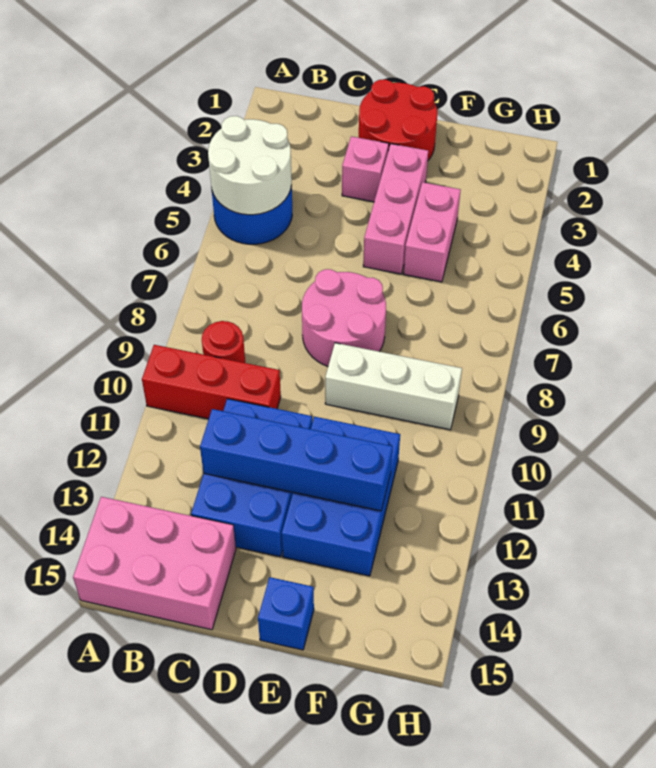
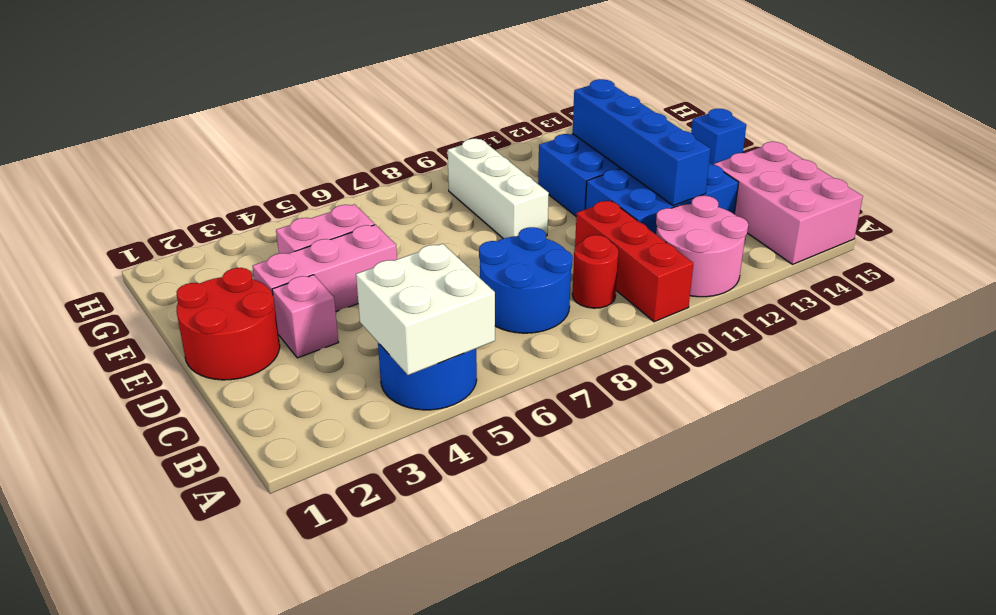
white round brick A4:B5 level 2 -> white brick A4:B5 level 2
none -> blue round brick B7:C8 level 1
pink round brick D7:E8 level 1 -> pink round brick A11:B12 level 1

